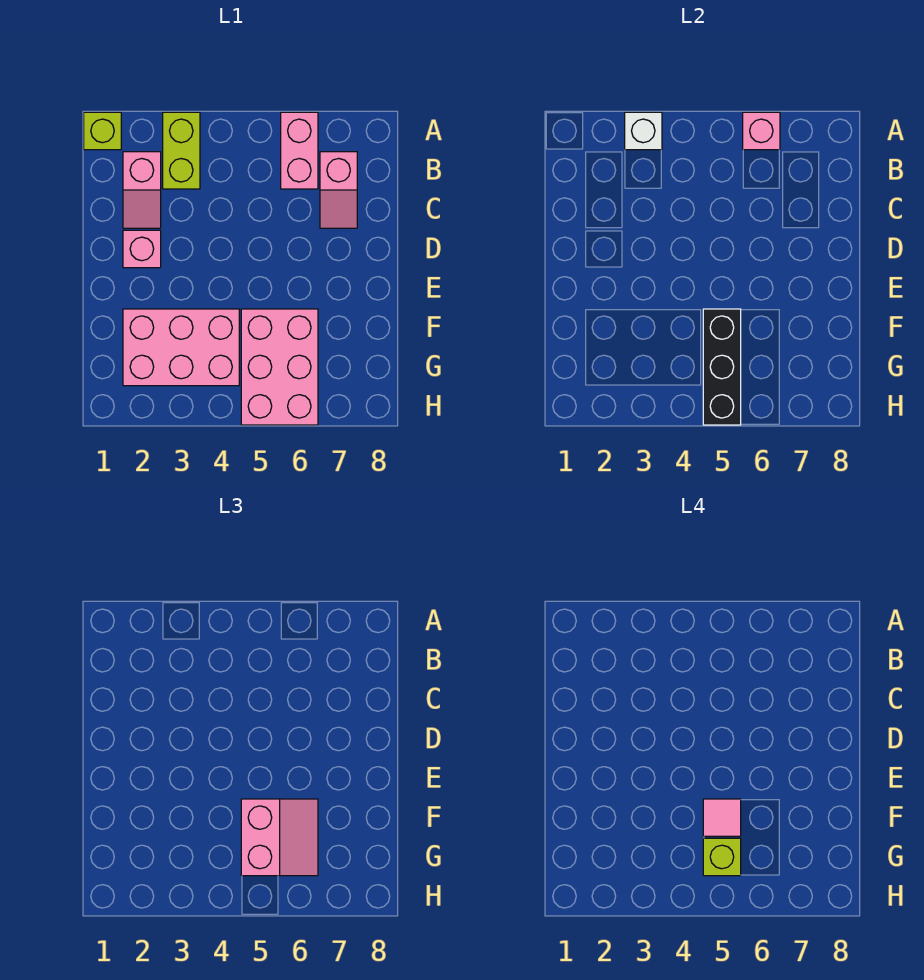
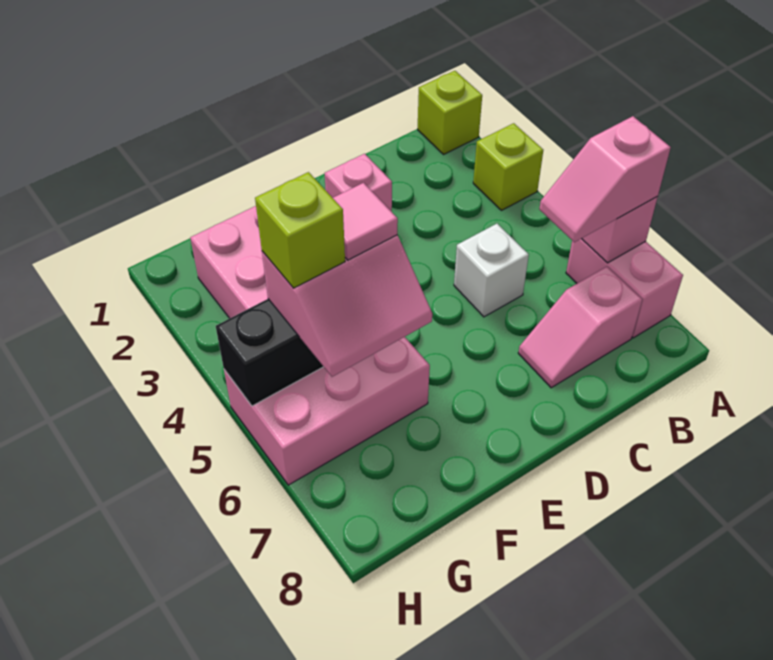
lime brick A3:B3 level 1 -> lime brick A3 level 1
white brick A3 level 2 -> white brick C5 level 1
pink brick A6:B6 level 1 -> pink brick A6:A7 level 1
pink slope B2:C2 level 1 top B -> pink slope A6:B6 level 3 top A

